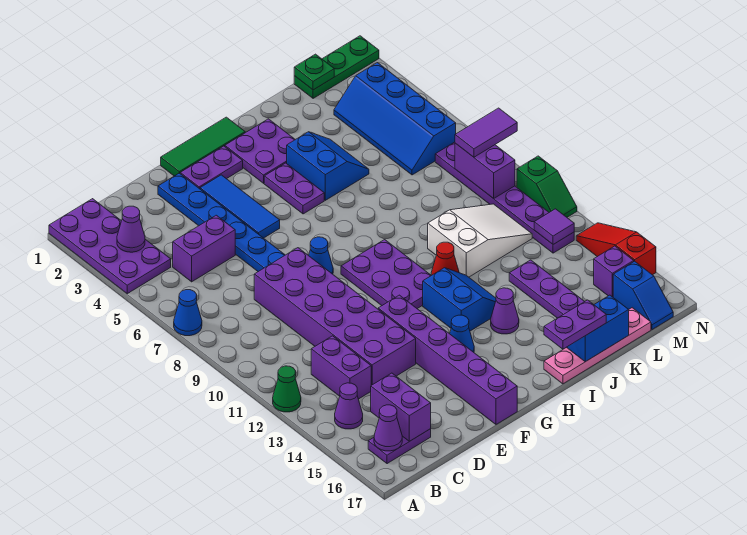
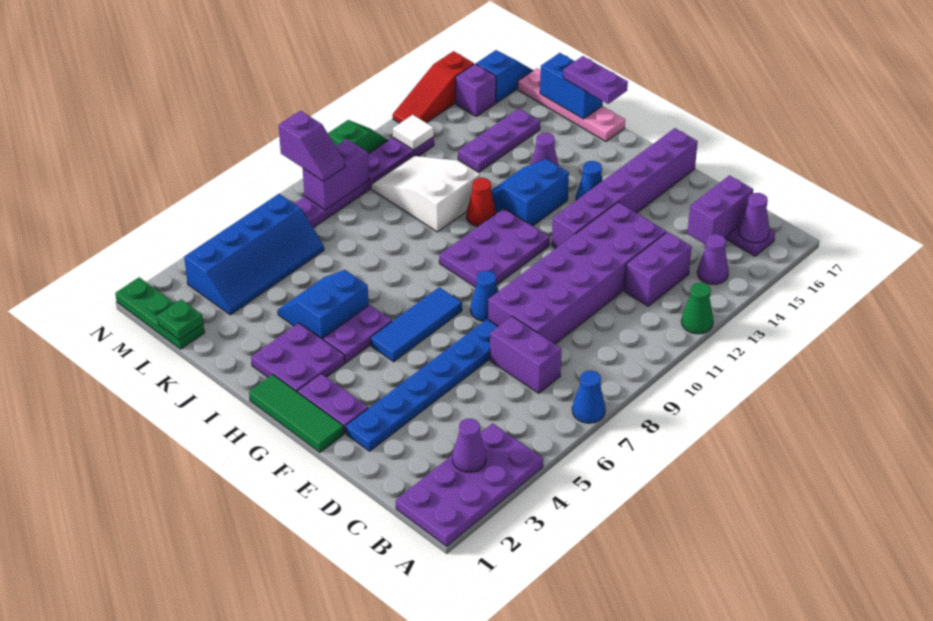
purple brick C5:D5 level 1 -> purple brick C7:D7 level 1
blue tile F3:F5 level 1 -> blue tile G5:G7 level 1
purple tile M8:N8 level 3 -> purple slope M8:N8 level 3 top N
purple tile M12 level 2 -> white tile M12 level 2

